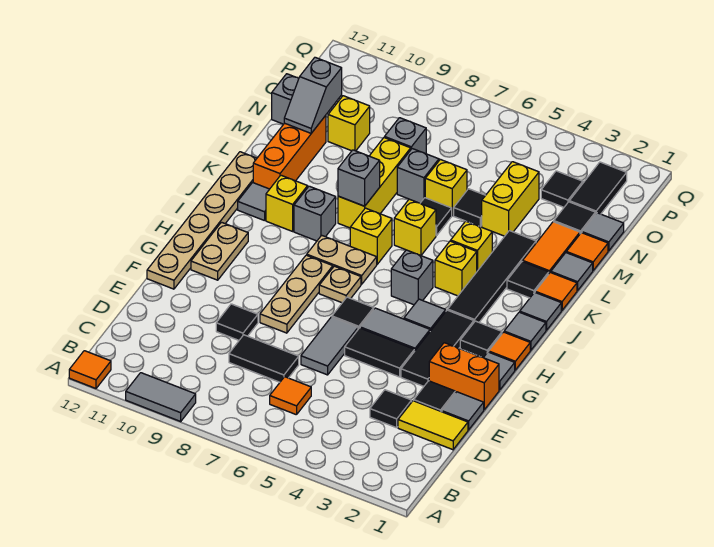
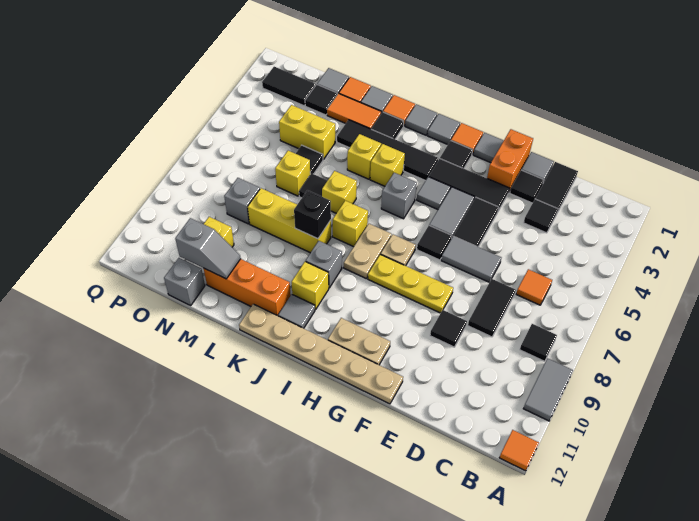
yellow tile D1:D2 level 1 -> black tile D1:D2 level 1
tan plate F8:H8 level 1 -> yellow plate F8:H8 level 1
grey brick K8 level 2 -> black brick K8 level 2
grey brick M7 level 1 -> none
black tile O3 level 1 -> black tile B8 level 1

